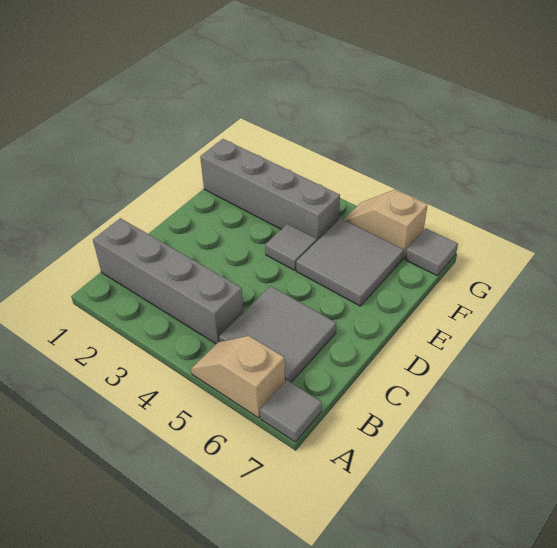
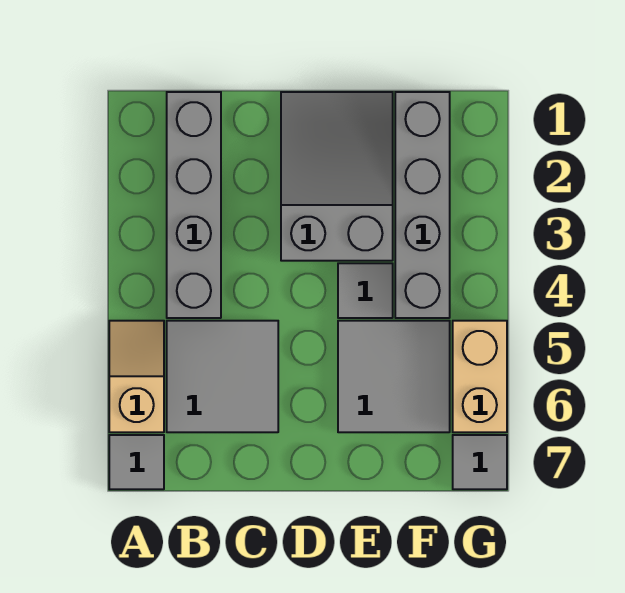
none -> grey slope D1:E3 level 1 top 3
tan slope G5:G6 level 1 top 6 -> tan brick G5:G6 level 1

